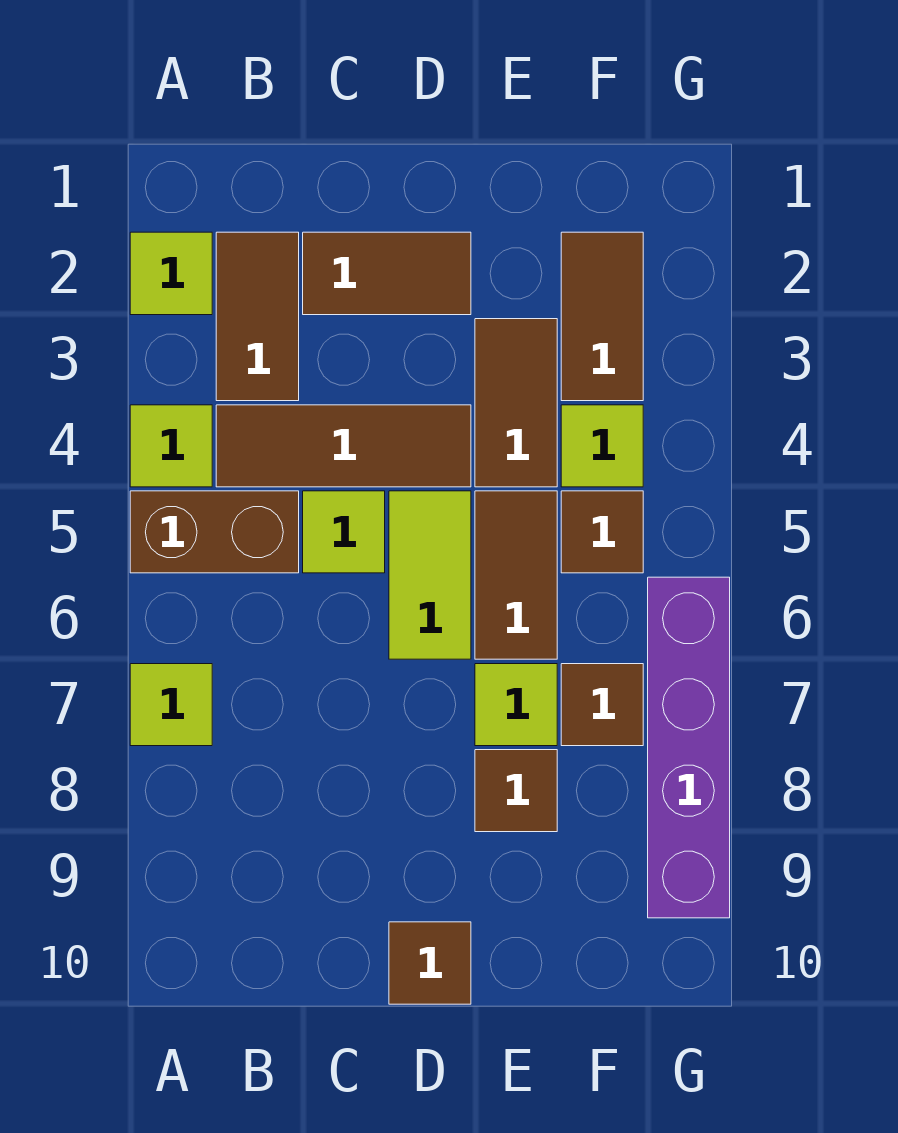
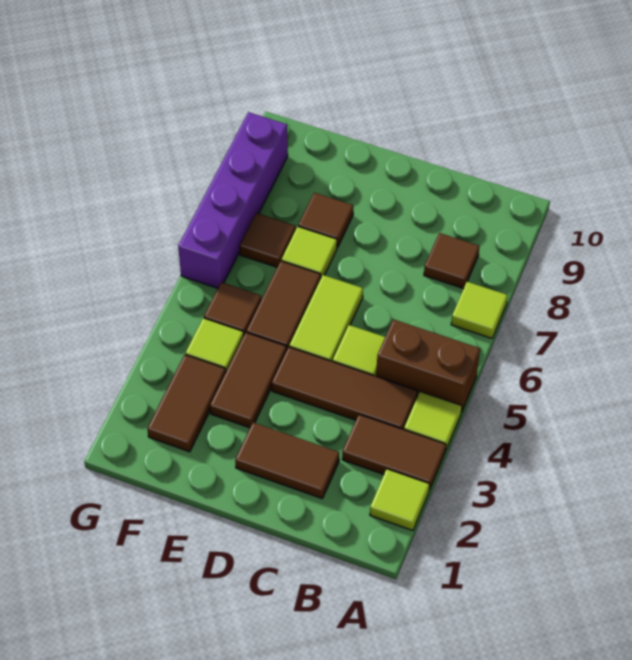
brown tile B2:B3 level 1 -> brown tile A3:B3 level 1
brown tile D10 level 1 -> brown tile B8 level 1

